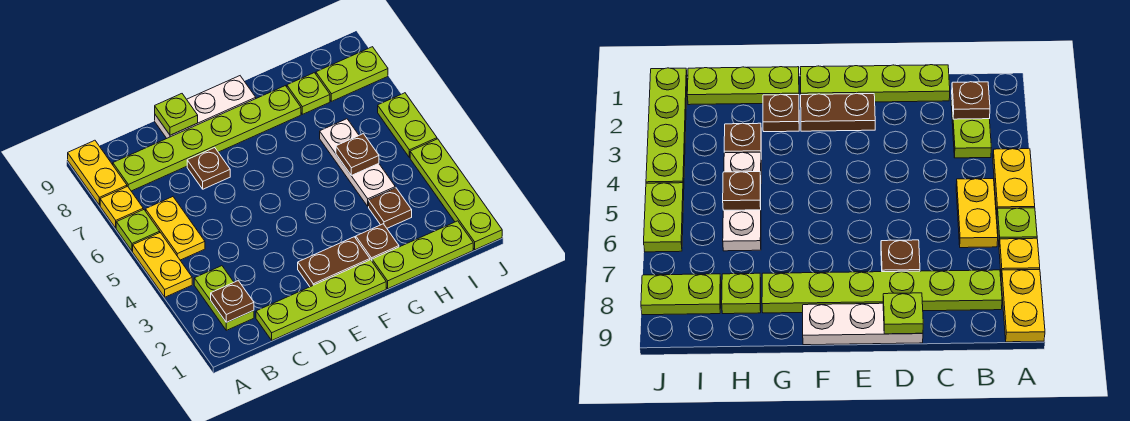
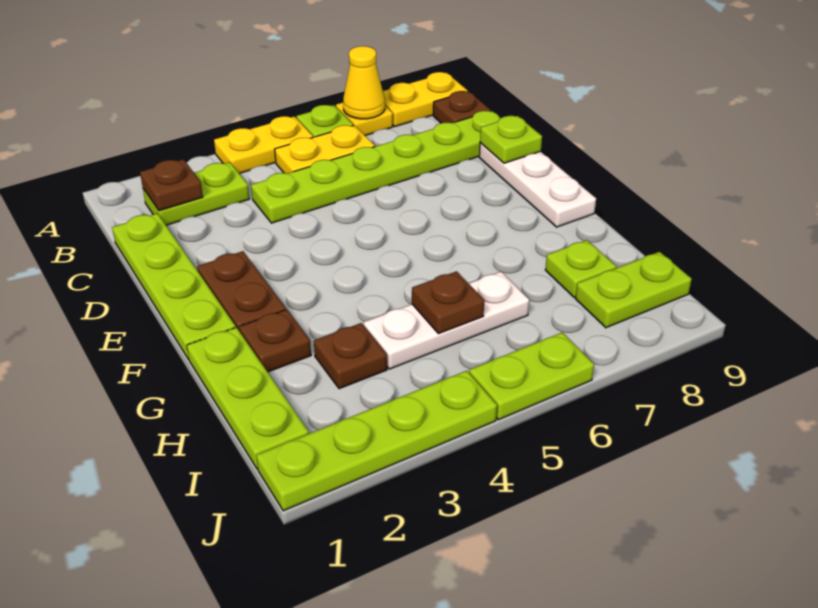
none -> yellow cone A7 level 2
lime plate B8:G8 level 1 -> lime plate C4:C9 level 1
brown plate D7 level 1 -> brown plate B9 level 1
lime plate I8:J8 level 1 -> lime plate I8:I9 level 1

